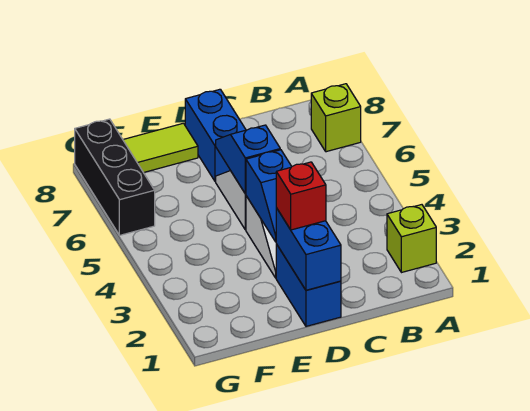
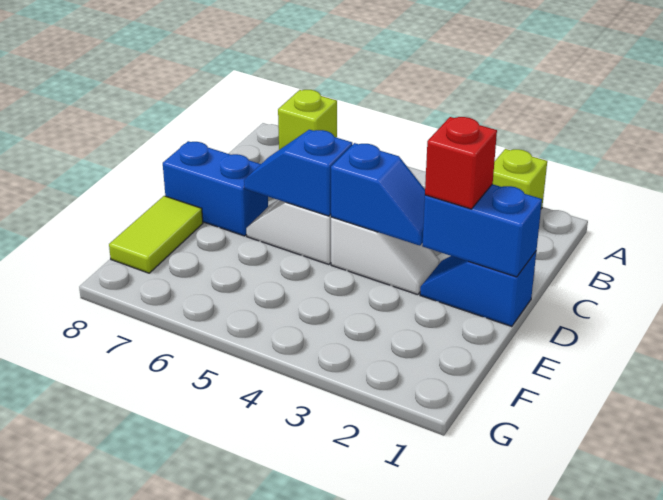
blue brick D1:D2 level 1 -> blue slope D1:D2 level 1 top 1
black brick G6:G8 level 1 -> none

